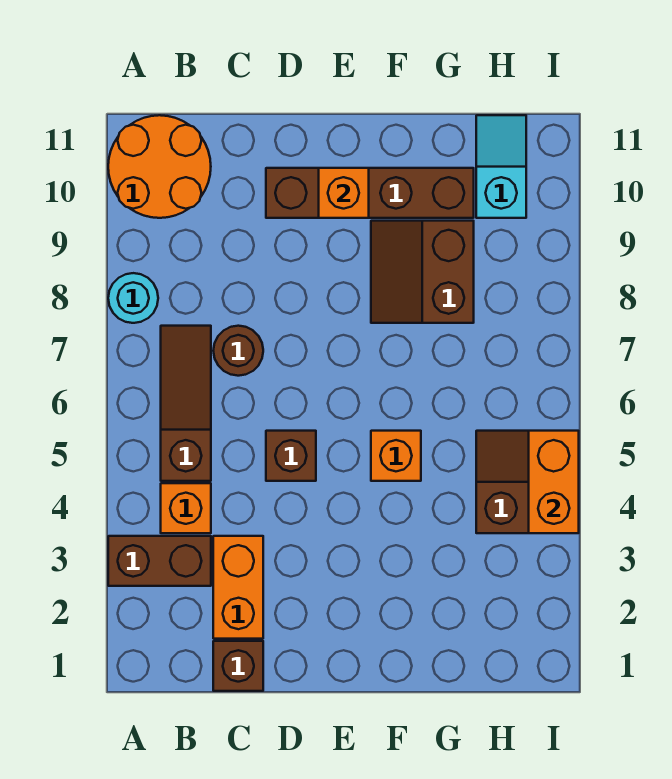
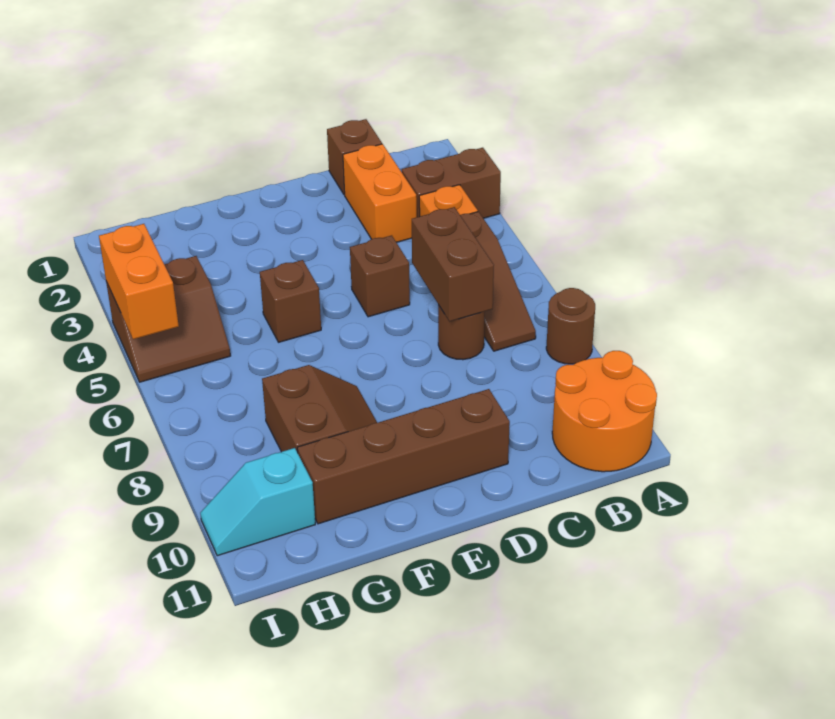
cyan round brick A8 level 1 -> brown round brick A8 level 1
none -> brown brick C6:C7 level 2
orange brick E10 level 2 -> none
orange brick F5 level 1 -> brown brick F5 level 1
cyan slope H10:H11 level 1 top 10 -> cyan slope H10:I10 level 1 top H

